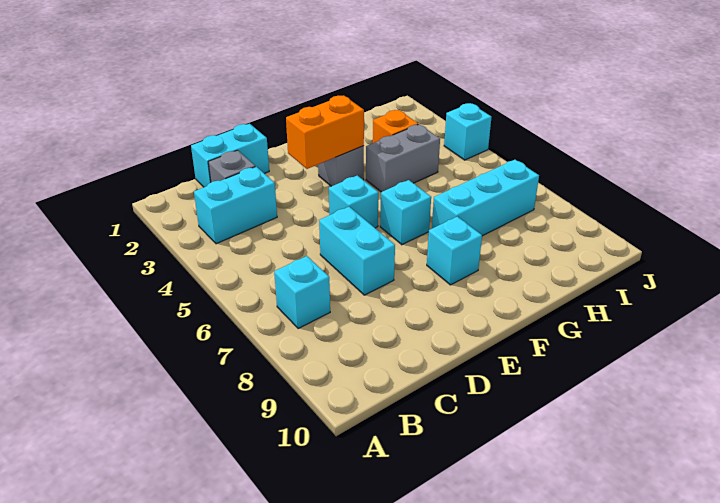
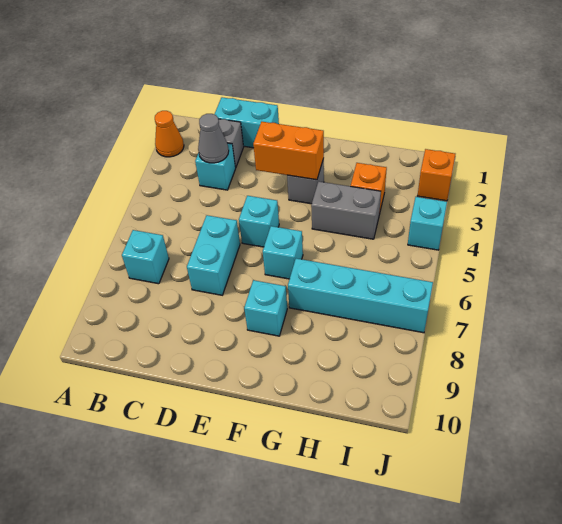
none -> orange cone A2 level 1
cyan brick B3:C3 level 1 -> cyan brick C3 level 1
none -> grey cone C3 level 2
cyan brick G7:I7 level 1 -> cyan brick G7:J7 level 1
none -> orange brick J2 level 1

